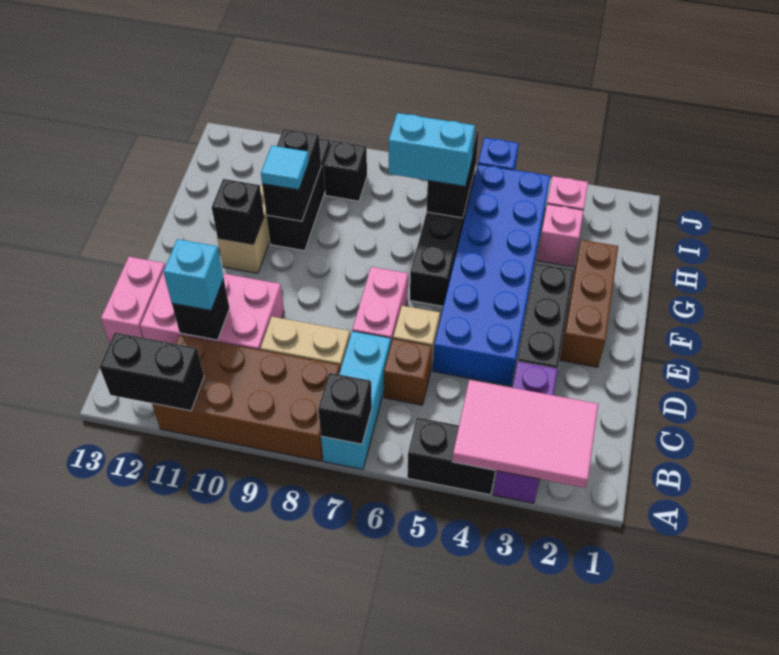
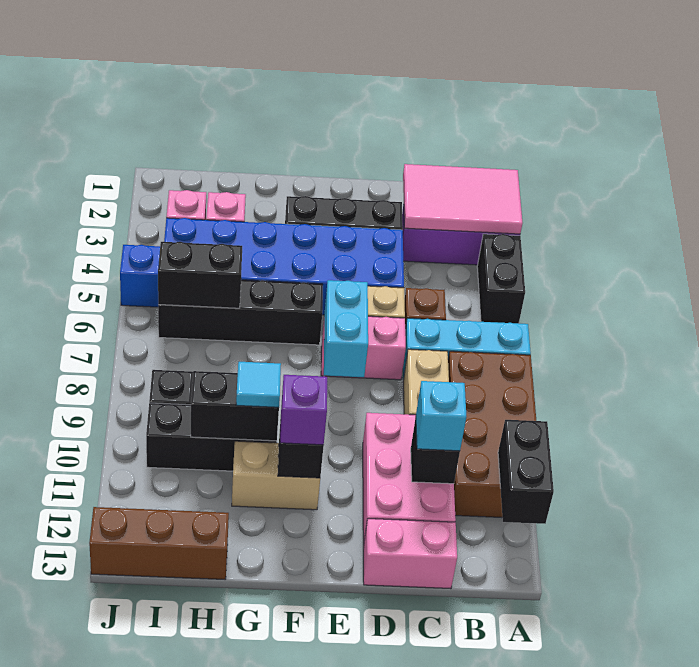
pink tile A2:B4 level 2 -> pink tile A2:C3 level 2
black brick A7 level 2 -> none
brown brick E2:G2 level 1 -> brown brick H13:J13 level 1
none -> purple brick F11 level 3
cyan brick H6:H7 level 3 -> cyan brick E7:E8 level 2

